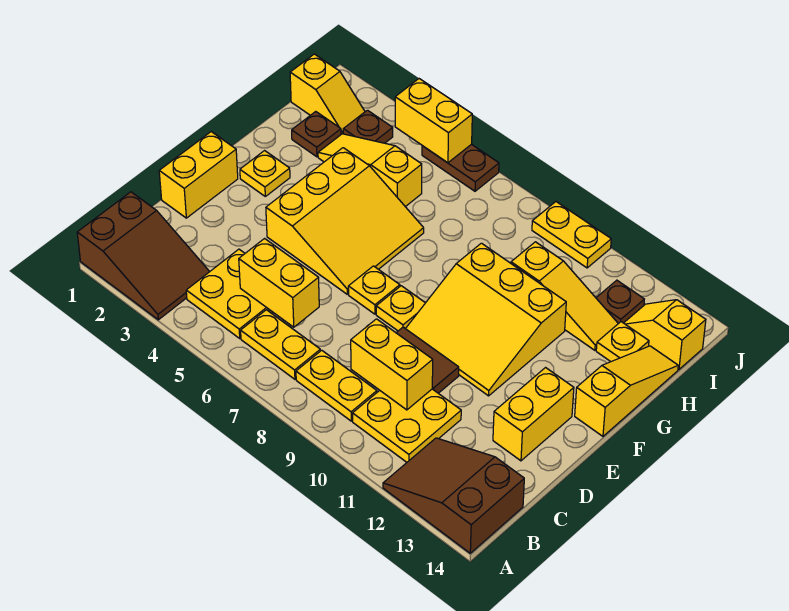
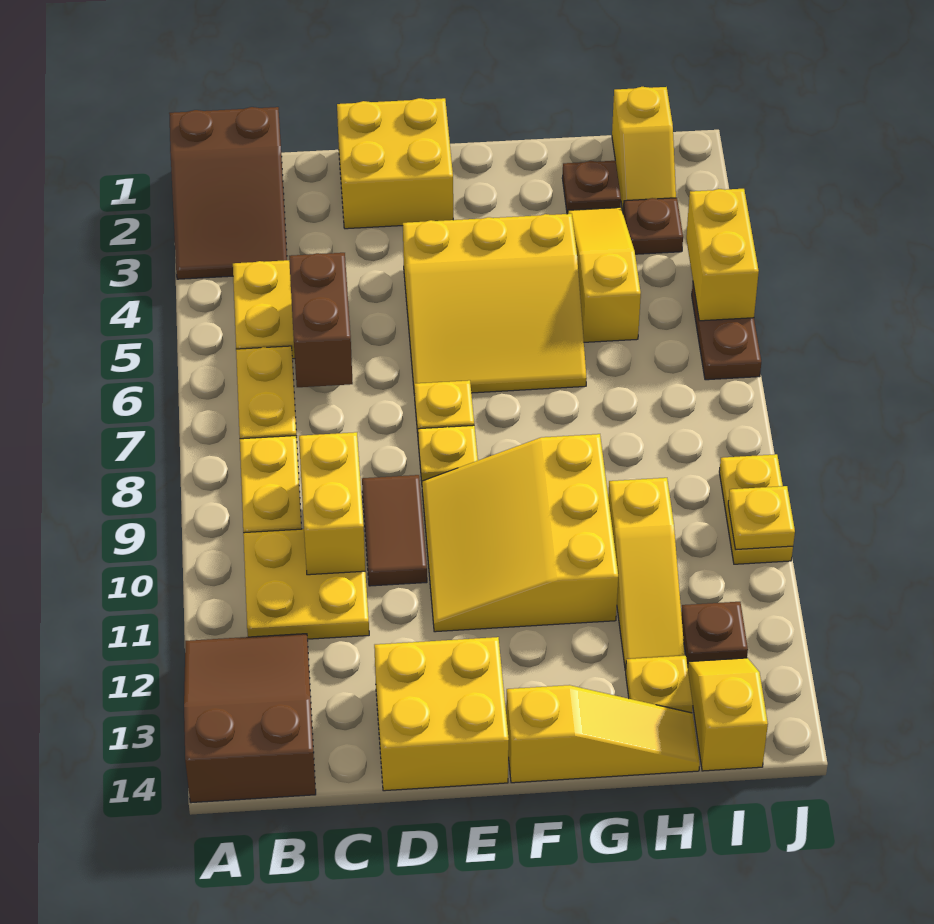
yellow brick C5:C6 level 2 -> brown brick C5:C6 level 2
yellow brick D1:E1 level 1 -> yellow brick D1:E2 level 1
yellow brick D13:E13 level 1 -> yellow brick D13:E14 level 1
yellow plate F2 level 1 -> yellow plate J10 level 2

